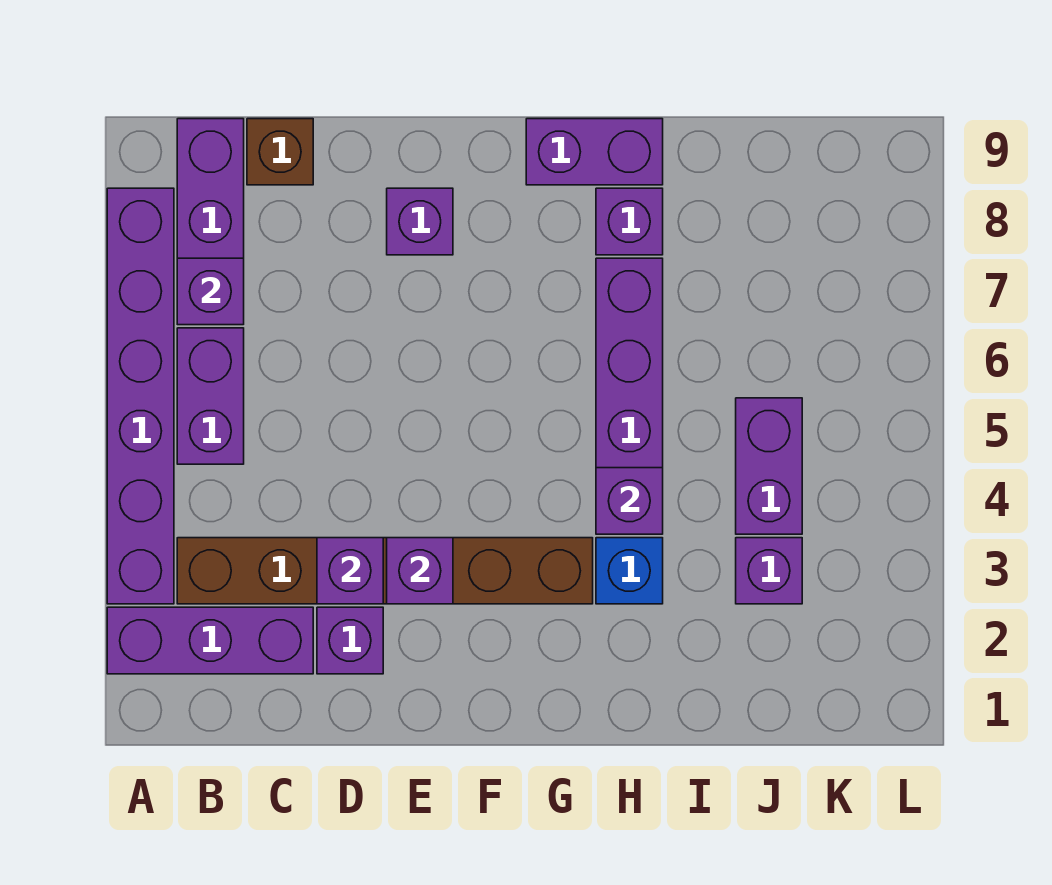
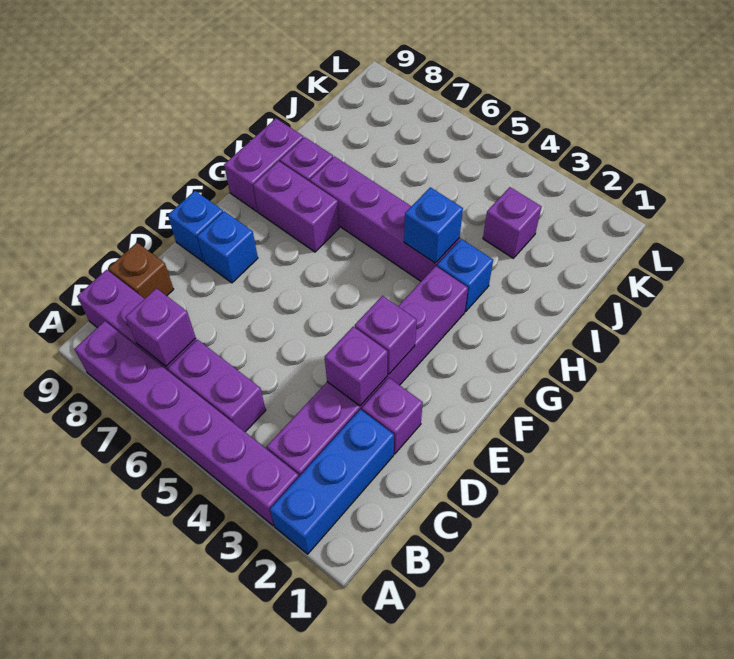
purple brick A2:C2 level 1 -> blue brick A2:C2 level 1
brown brick B3:G3 level 1 -> purple brick B3:G3 level 1
purple brick E8 level 1 -> blue brick E8 level 1
none -> blue brick E9 level 1
purple brick H4 level 2 -> blue brick H4 level 2
purple brick J4:J5 level 1 -> purple brick G7:G8 level 1

